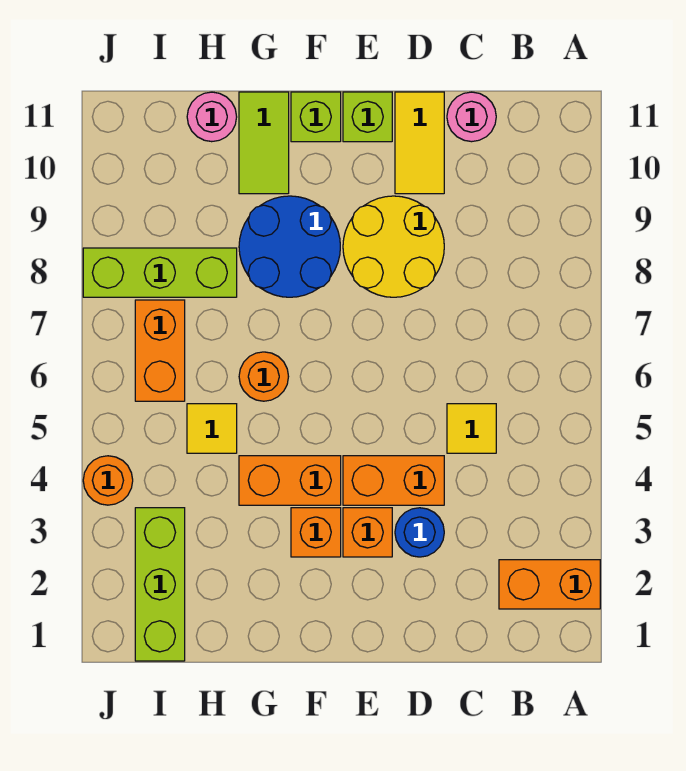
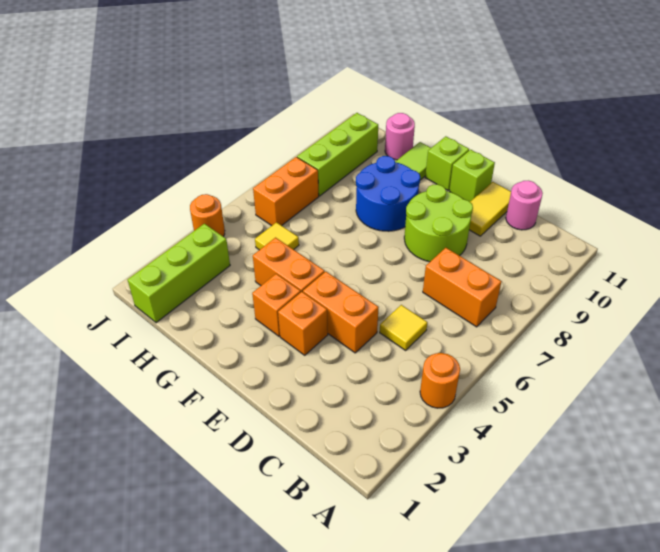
orange brick A2:B2 level 1 -> orange brick B7:C7 level 1
blue round brick D3 level 1 -> none
yellow round brick D8:E9 level 1 -> lime round brick D8:E9 level 1
orange round brick G6 level 1 -> orange round brick A4 level 1
lime brick H8:J8 level 1 -> lime brick I8:I10 level 1

